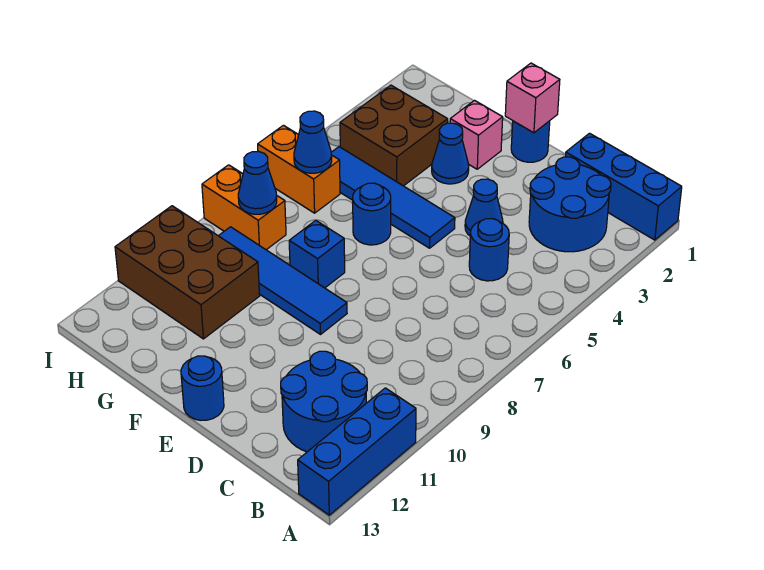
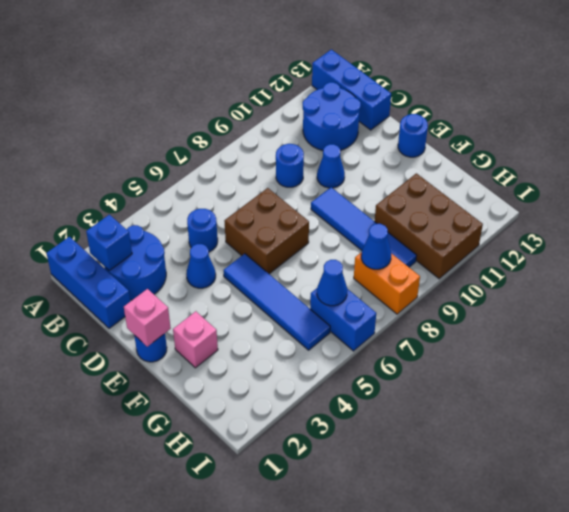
blue brick A11:A13 level 1 -> blue brick A13:C13 level 1
blue cone F3 level 1 -> blue cone D10 level 1
blue round brick F6 level 1 -> blue round brick C9 level 1
blue brick F8 level 1 -> blue brick B2 level 2
brown brick G3:H4 level 1 -> brown brick D6:E7 level 1
orange brick H6:I6 level 1 -> blue brick H6:I6 level 1

